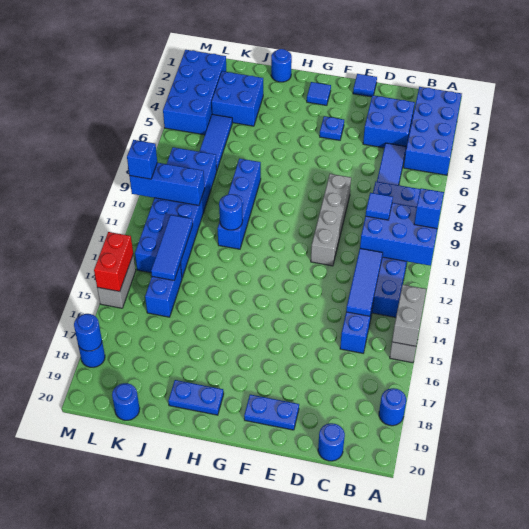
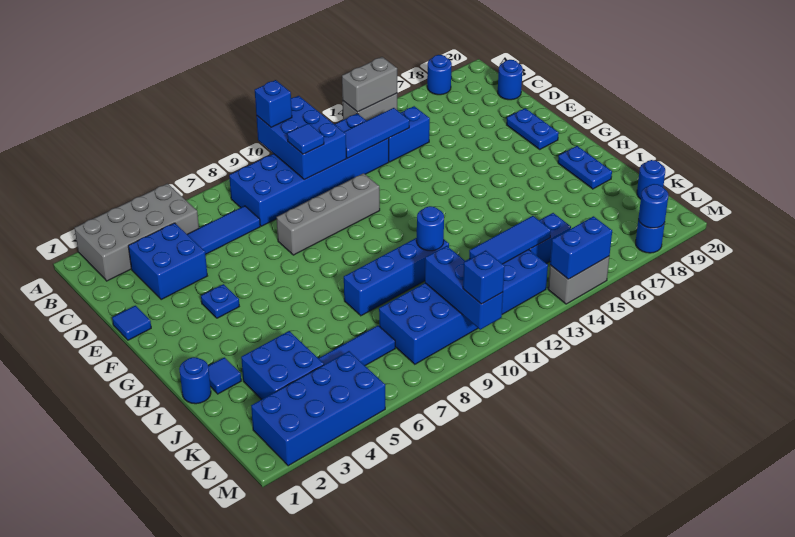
blue brick A2:B5 level 1 -> grey brick A2:B5 level 1
blue tile G2 level 1 -> blue tile I2 level 1
red brick M14:M15 level 2 -> blue brick M14:M15 level 2

